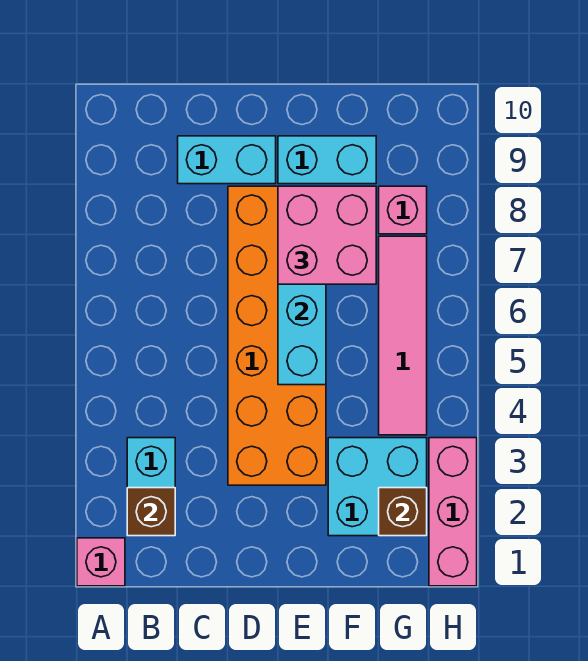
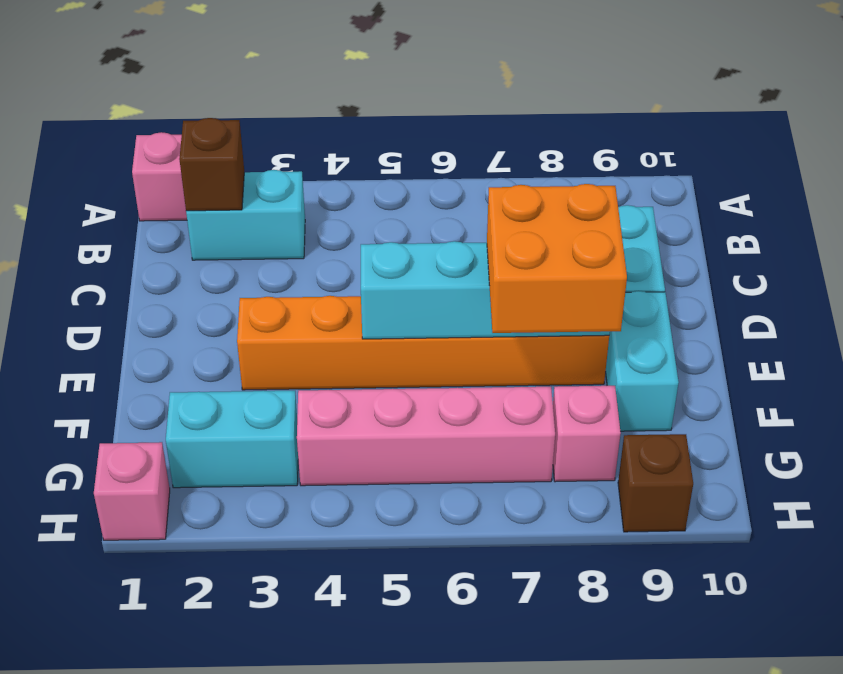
orange brick D3:E8 level 1 -> orange brick E3:E8 level 1
pink brick E7:F8 level 3 -> orange brick E7:F8 level 3
cyan brick F2:G3 level 1 -> cyan brick G2:G3 level 1
brown brick G2 level 2 -> brown brick H9 level 1
pink tile G4:G7 level 1 -> pink brick G4:G7 level 1
pink brick H1:H3 level 1 -> pink brick H1 level 1

